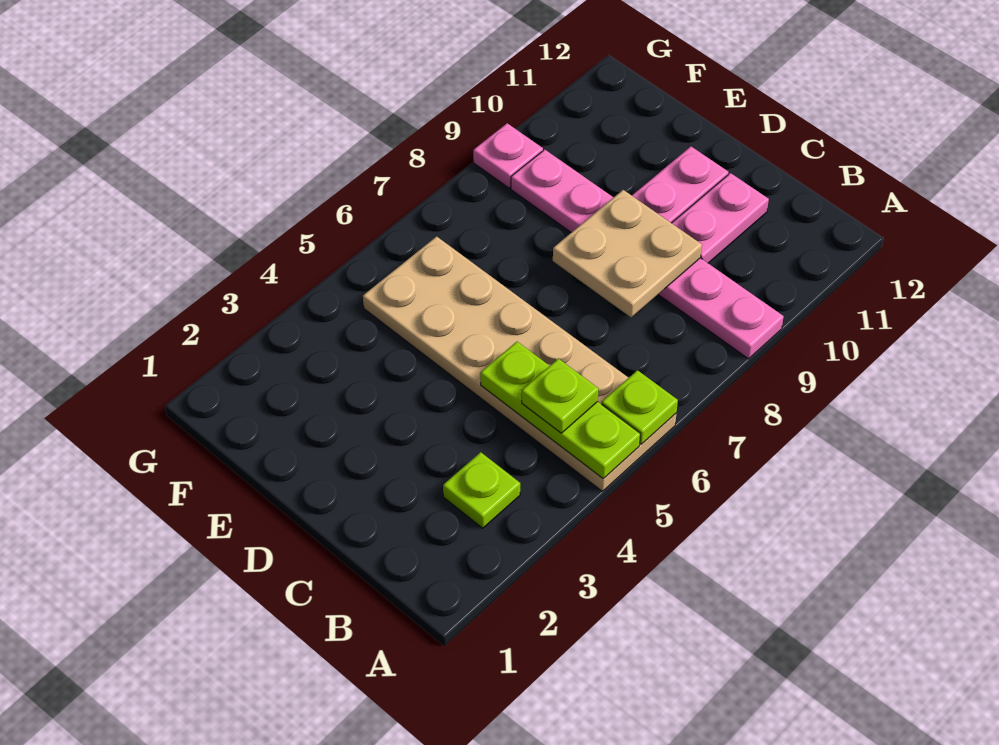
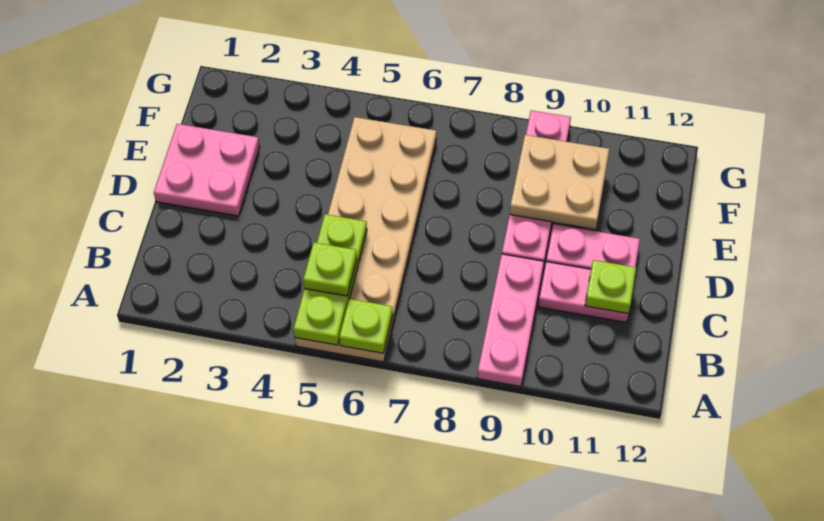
lime plate B3 level 1 -> lime plate C11 level 2
tan plate C8:D9 level 2 -> tan plate E9:F10 level 2
none -> pink plate D1:E2 level 1

